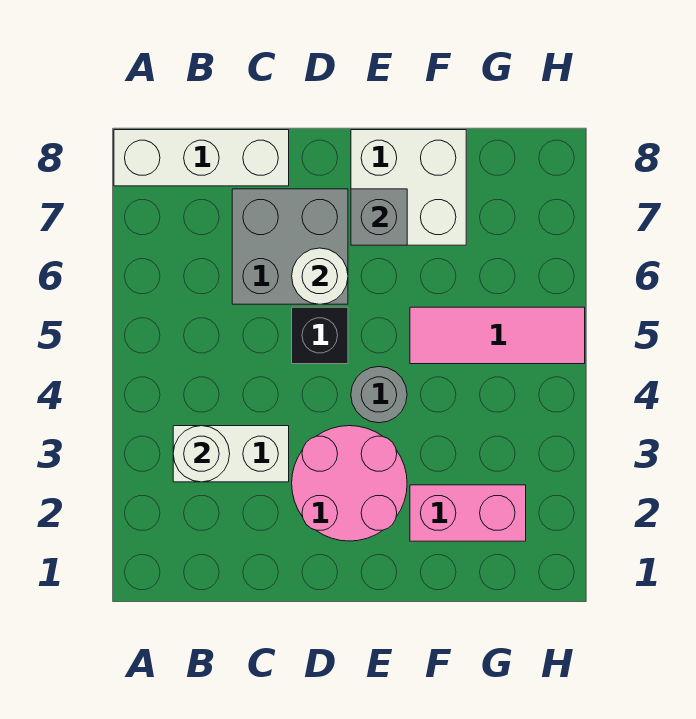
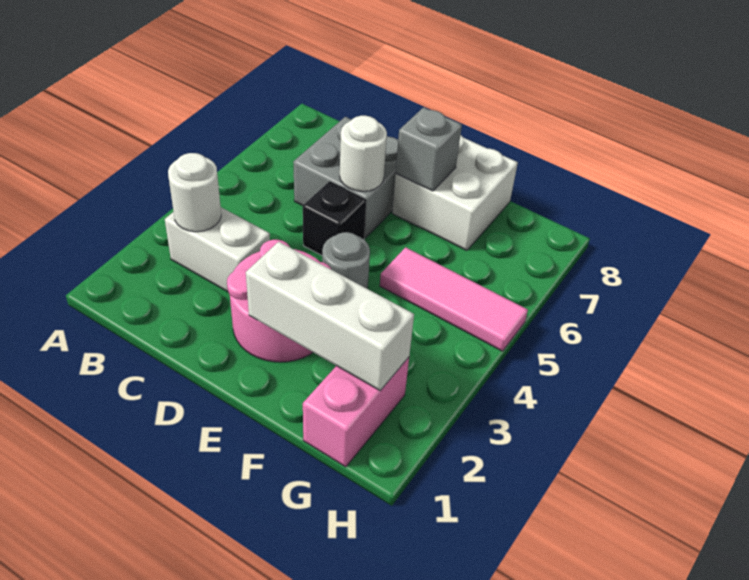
white brick A8:C8 level 1 -> white brick E2:G2 level 2
pink brick F2:G2 level 1 -> pink brick G1:G2 level 1

